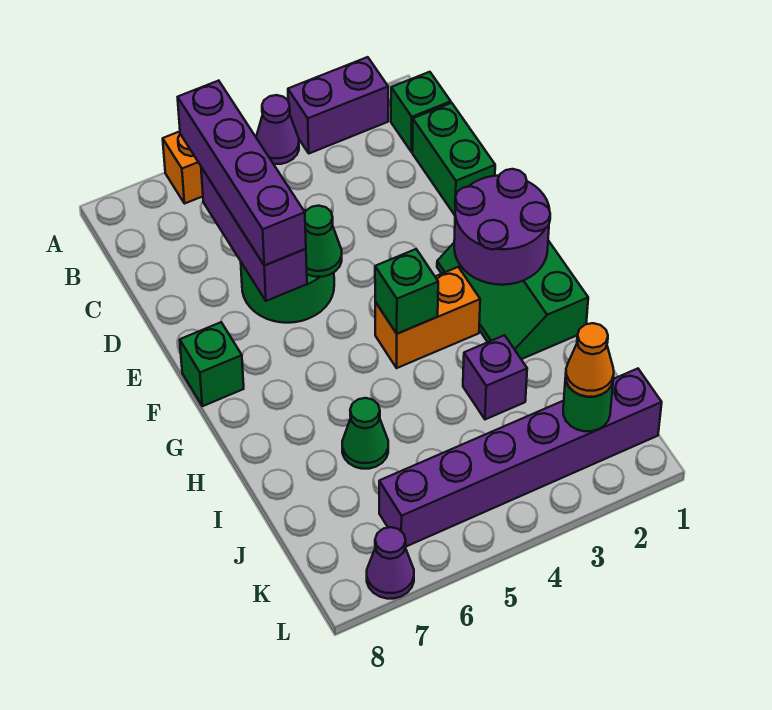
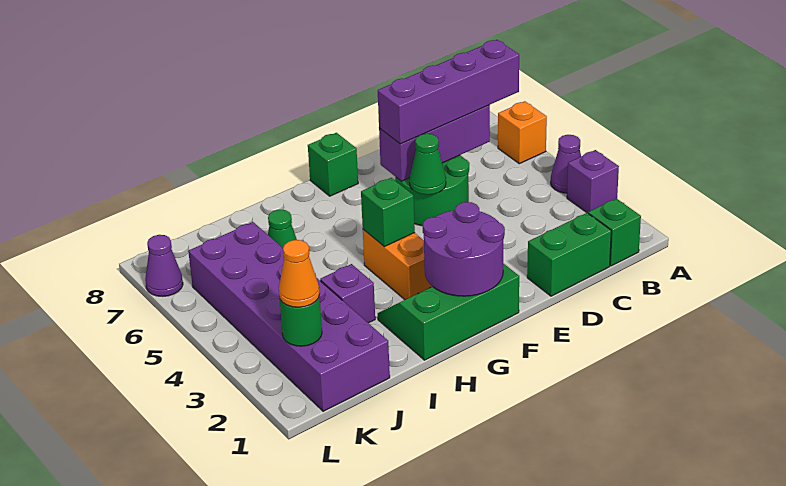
purple brick A2:A3 level 1 -> purple brick A3 level 1
purple brick K1:K6 level 1 -> purple brick J1:K6 level 1

